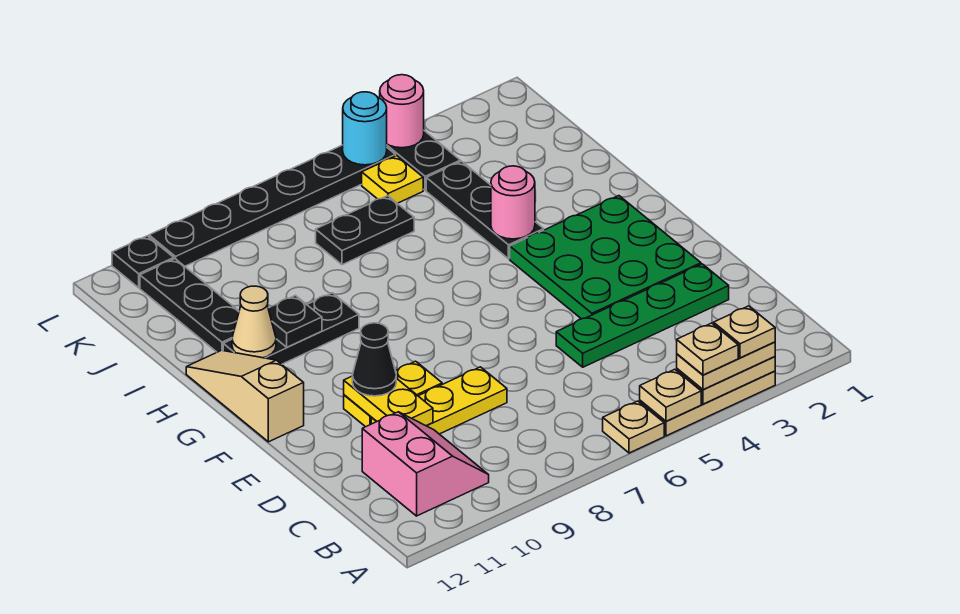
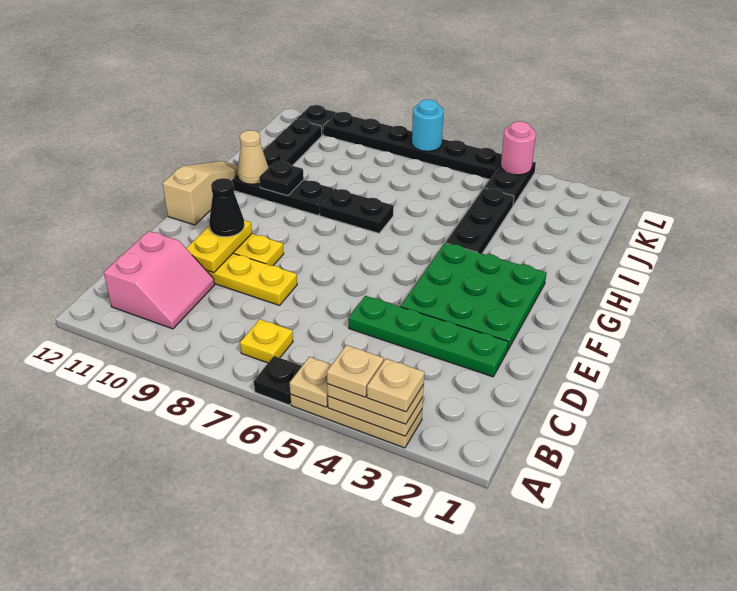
tan plate A6 level 1 -> black plate A6 level 1
pink round brick H4 level 2 -> none
black plate J6:J7 level 1 -> black plate H7:H8 level 1
yellow plate K5 level 1 -> yellow plate B7 level 1
cyan round brick L5 level 2 -> cyan round brick L7 level 2

